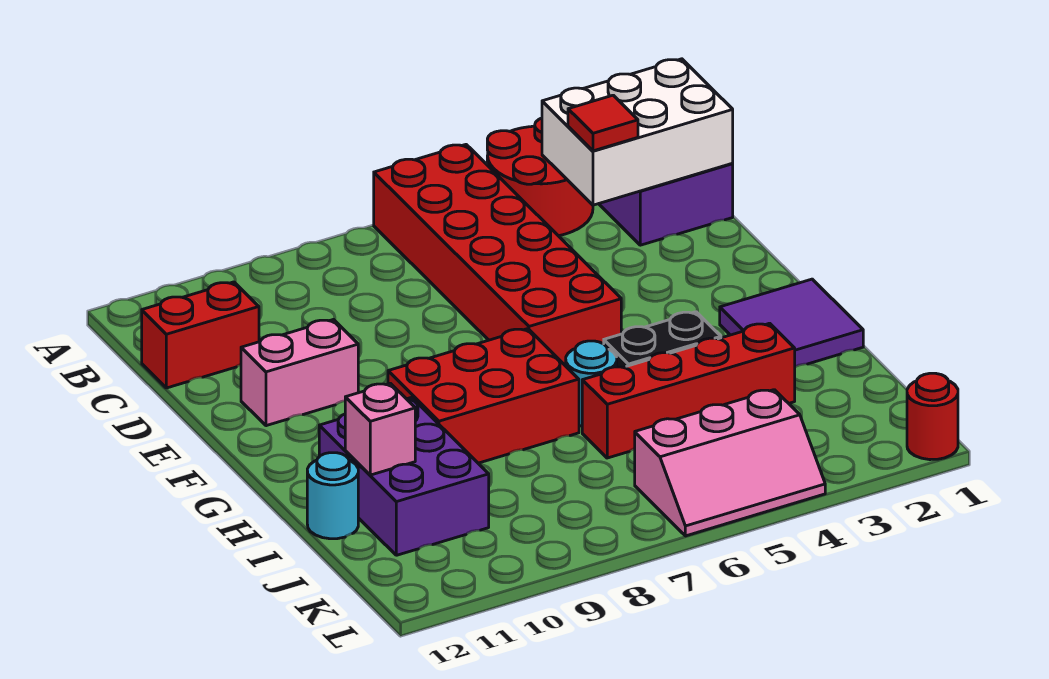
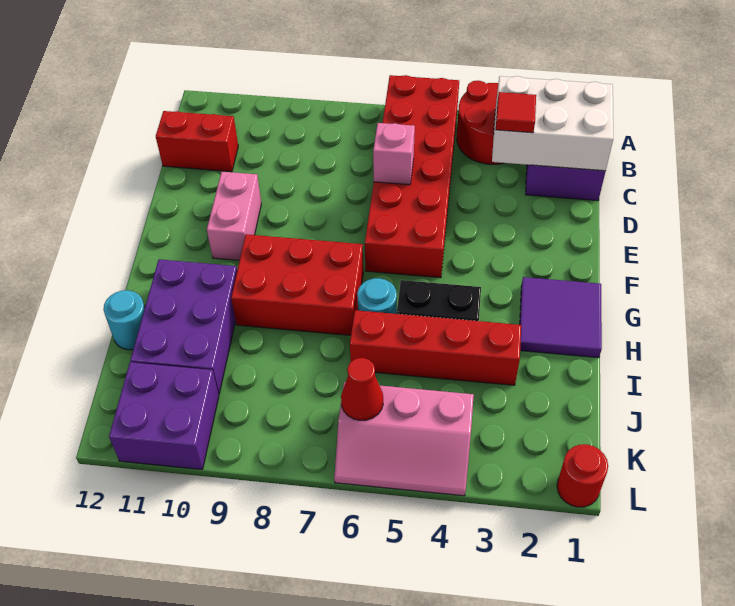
pink brick E10:E11 level 1 -> pink brick E10:F10 level 1
pink brick I11 level 2 -> pink brick D6 level 2
none -> red cone K6 level 2
none -> purple brick K10:L11 level 1

